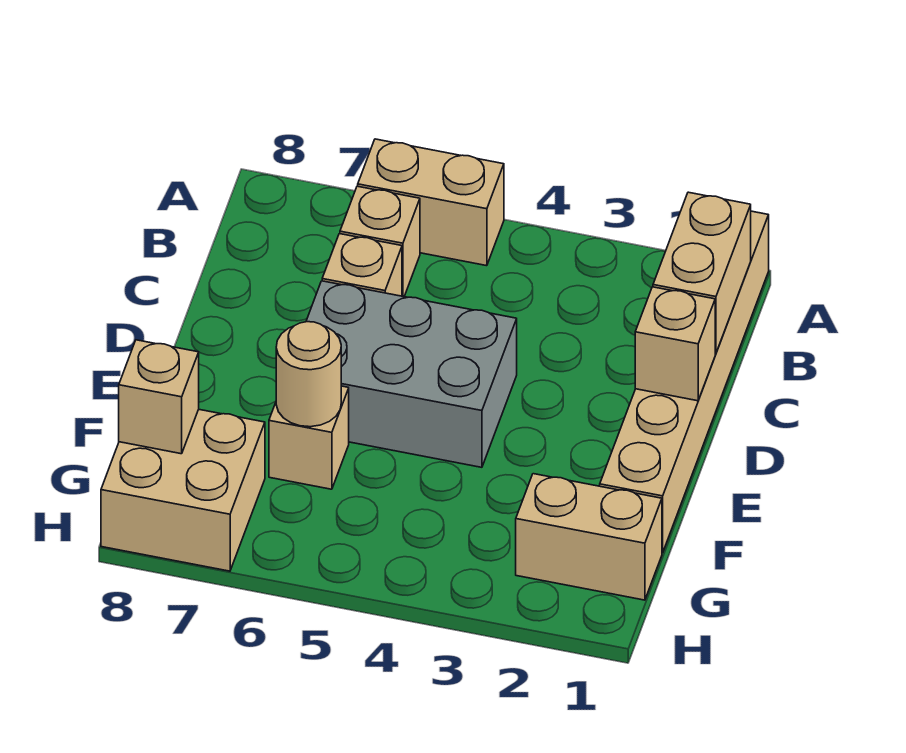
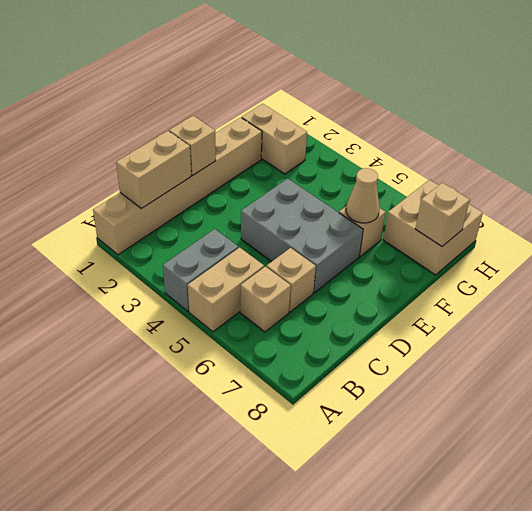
none -> grey brick A4:B4 level 1
tan brick A5:A6 level 1 -> tan brick A5:B5 level 1
tan round brick F6 level 2 -> tan cone F6 level 2

